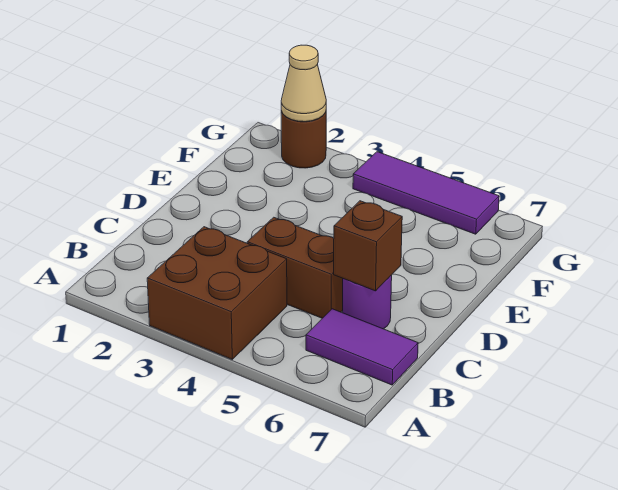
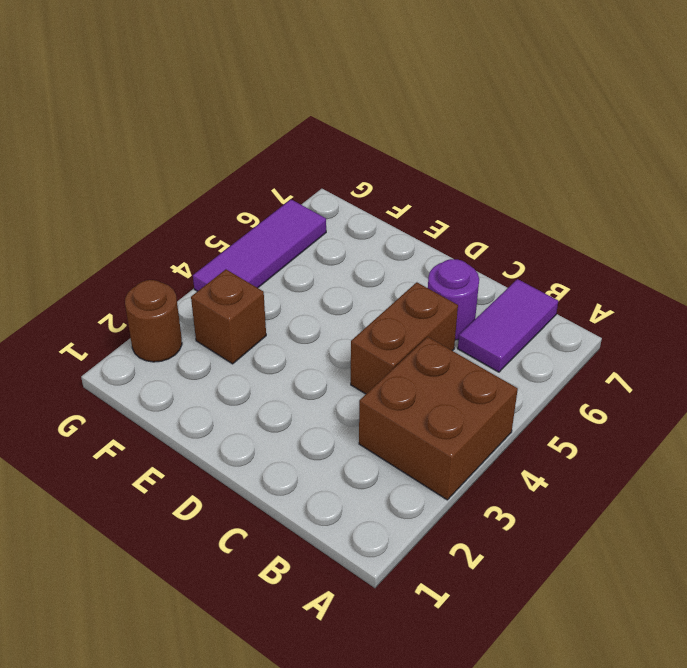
brown brick C6 level 2 -> brown brick F3 level 1
tan cone G2 level 2 -> none

